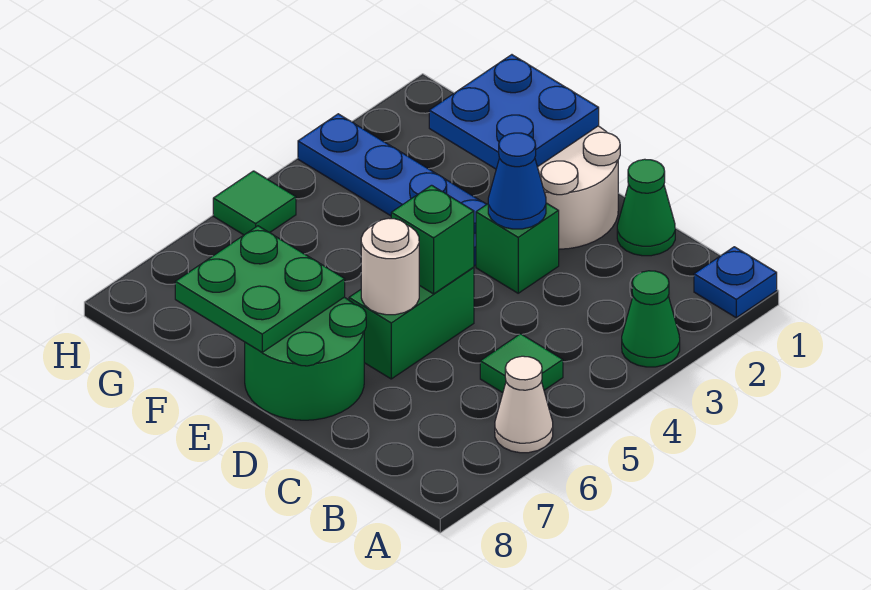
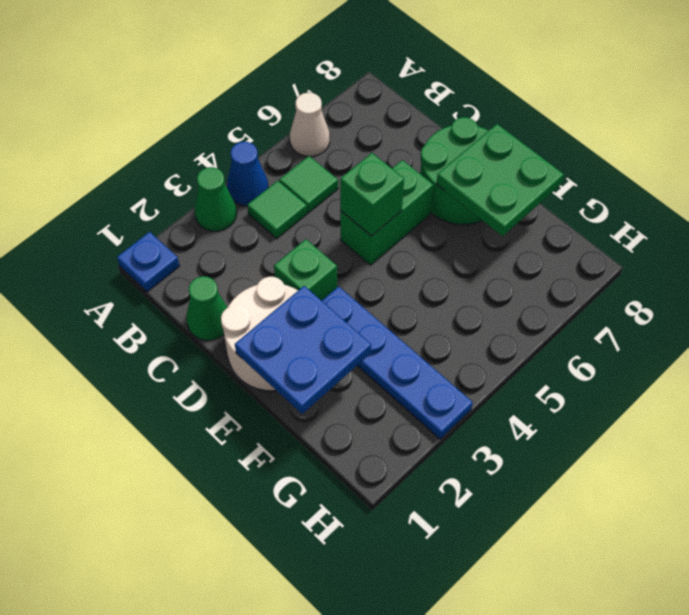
blue cone D3 level 2 -> blue cone A4 level 1
white round brick D6 level 2 -> none
green tile H5 level 1 -> green tile B4 level 1

